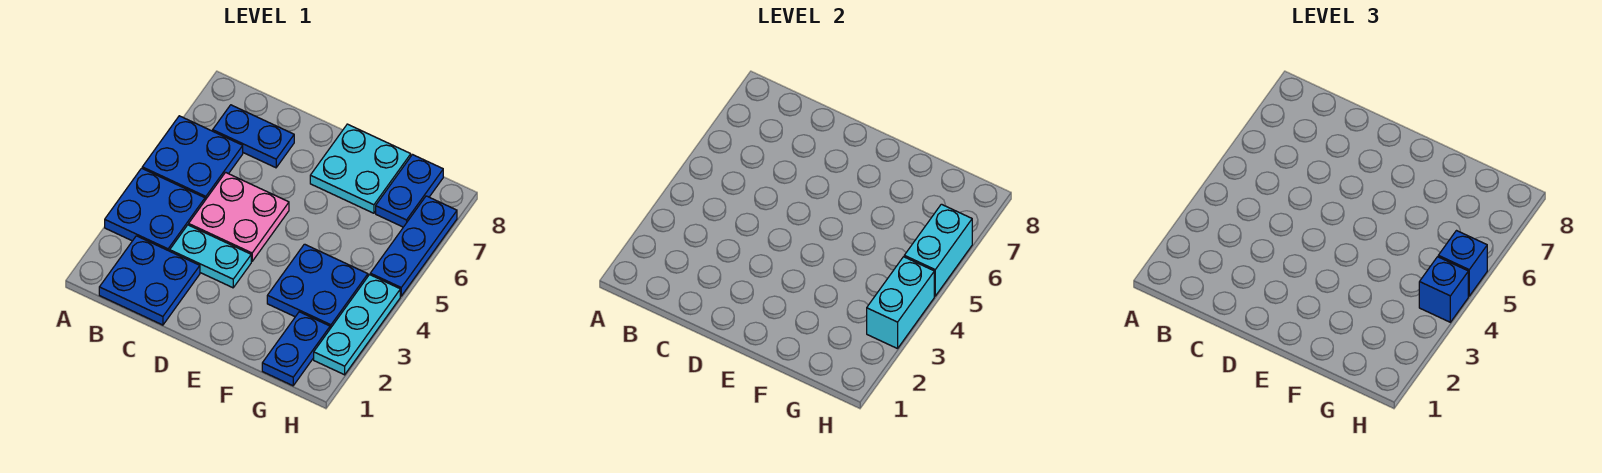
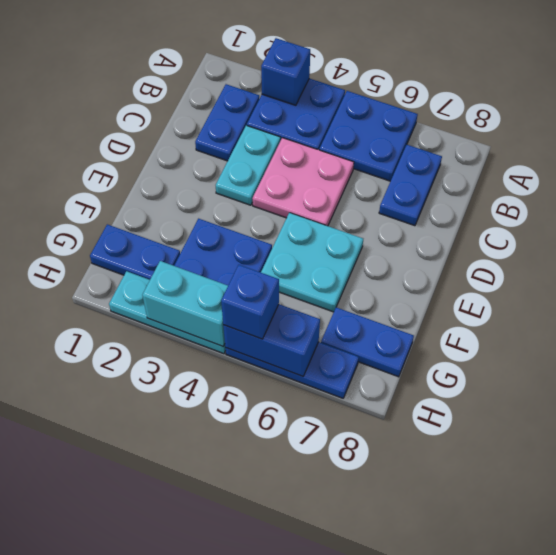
blue plate B1:C2 level 1 -> blue plate B2:C2 level 1
cyan plate E7:F8 level 1 -> cyan plate E5:F6 level 1
blue brick H4 level 3 -> blue brick A3 level 2
cyan brick H5:H6 level 2 -> blue brick H5:H6 level 2

